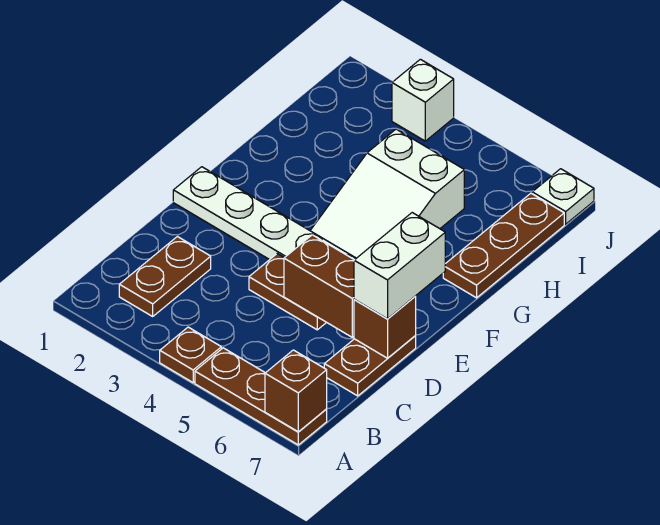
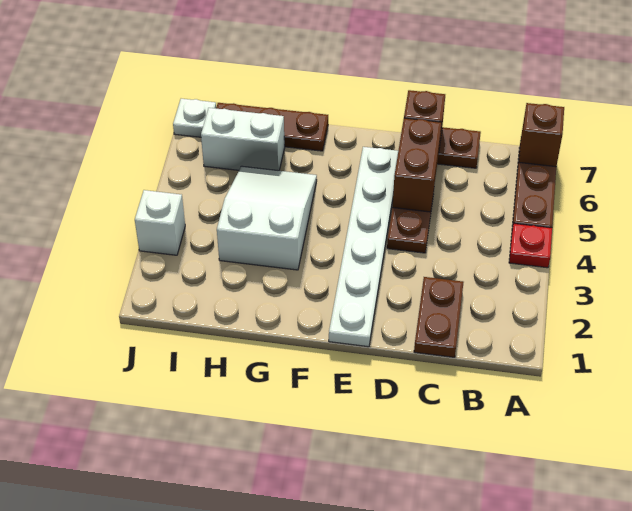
brown plate A4 level 1 -> red plate A4 level 1
brown plate B2:C2 level 1 -> brown plate C1:C2 level 1
white brick D7:E7 level 3 -> white brick H6:I6 level 1
white slope F4:H5 level 1 top H -> white slope G3:H5 level 1 top 3

